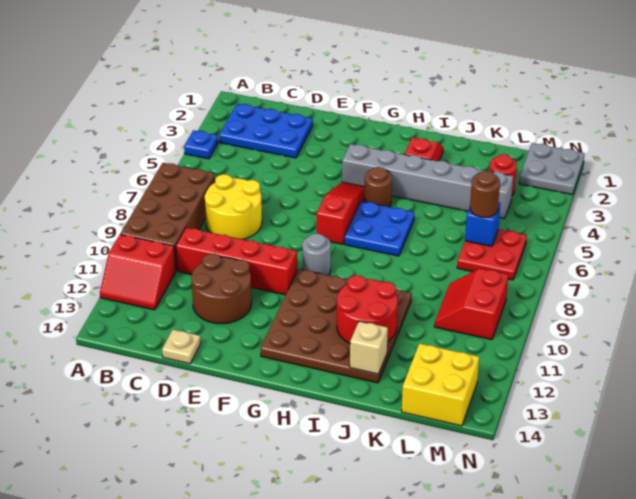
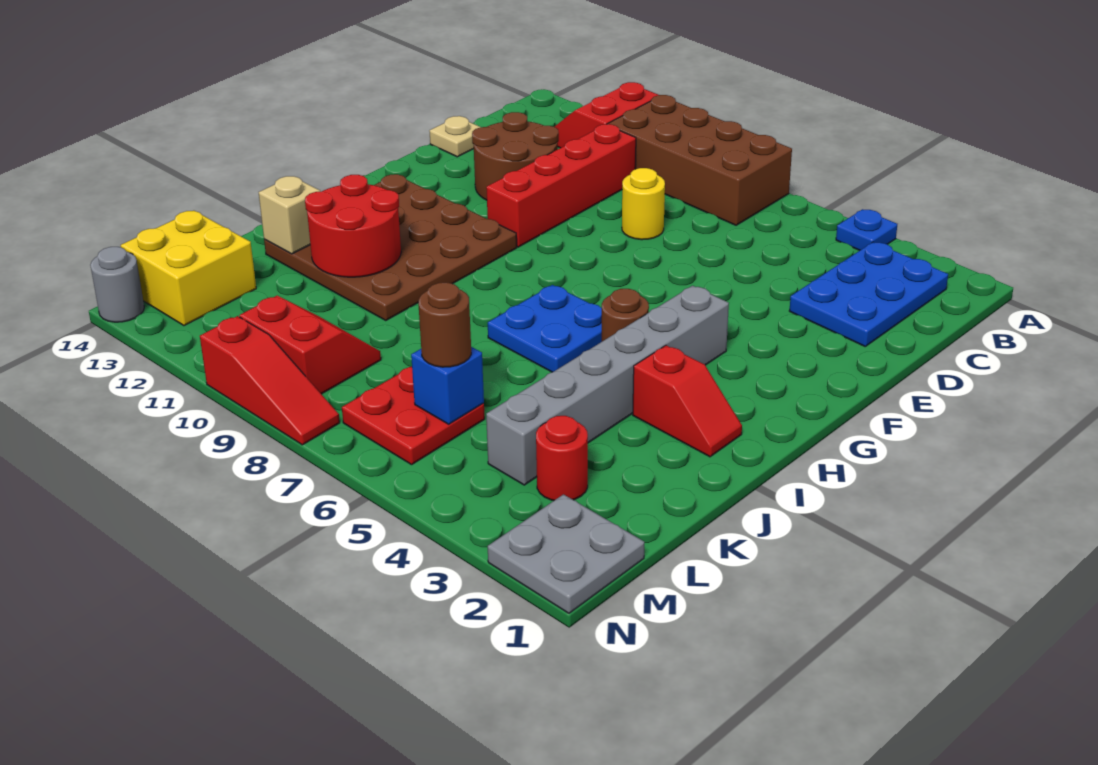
yellow round brick C7:D8 level 1 -> yellow round brick D8 level 1
red slope G5:G7 level 1 top 7 -> red slope N8:N10 level 1 top 10
grey round brick G9 level 1 -> grey round brick N14 level 1

